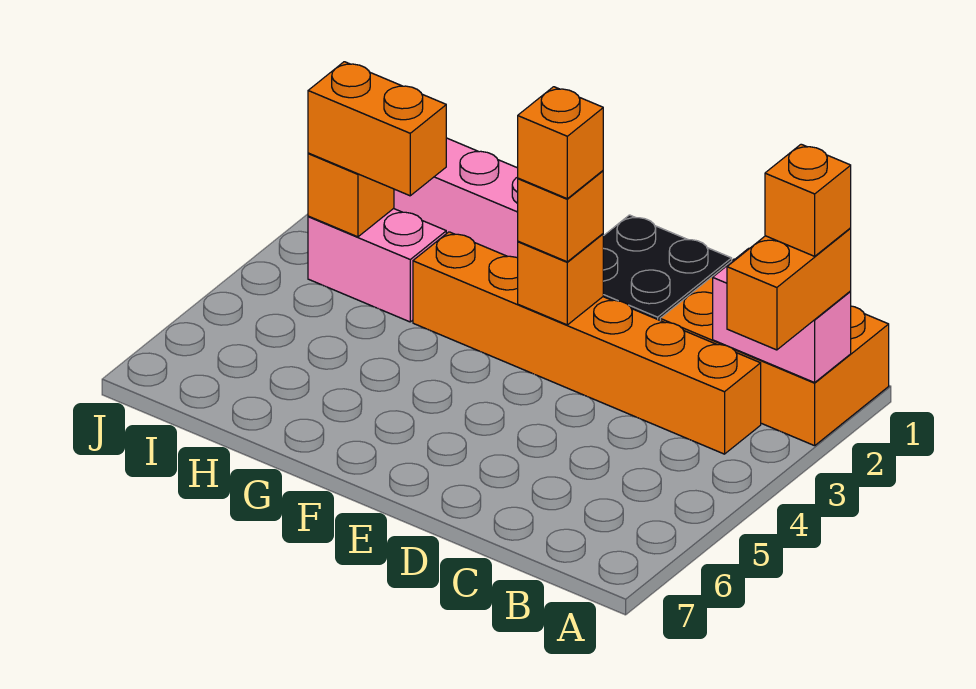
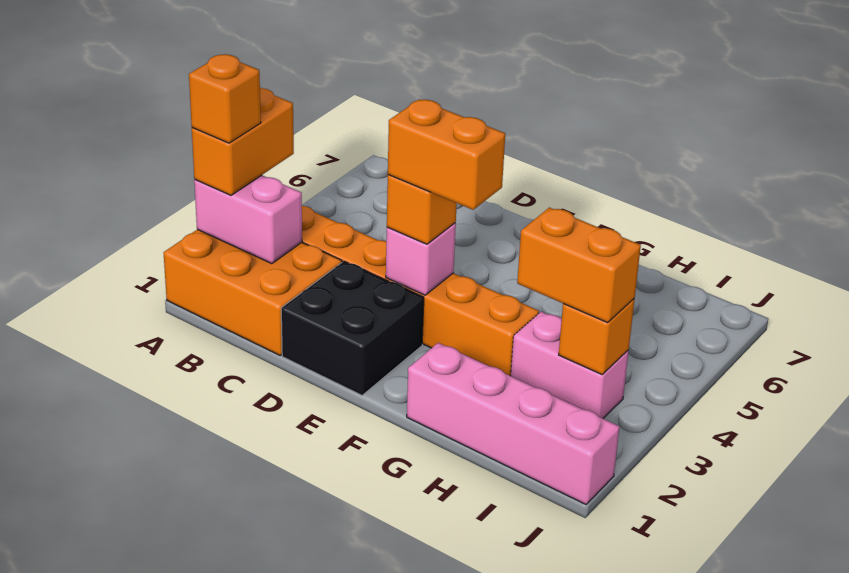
orange brick E3 level 2 -> pink brick E3 level 2
orange brick E3 level 4 -> orange brick E3:F3 level 4

